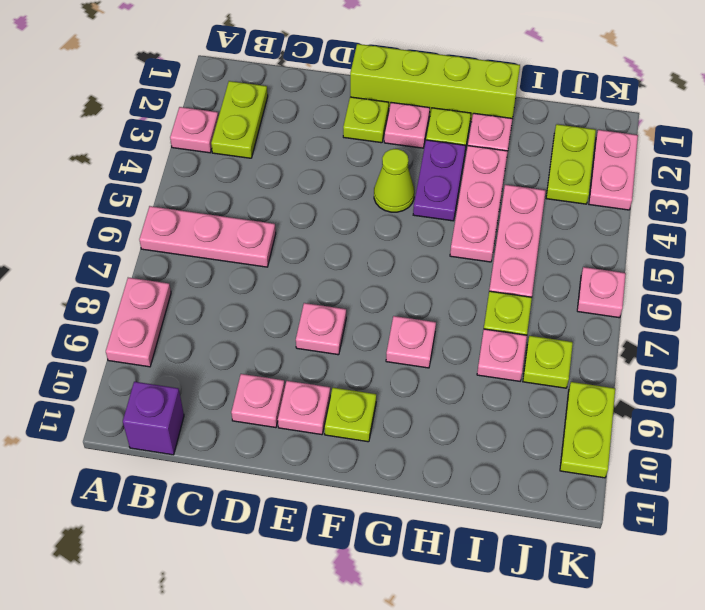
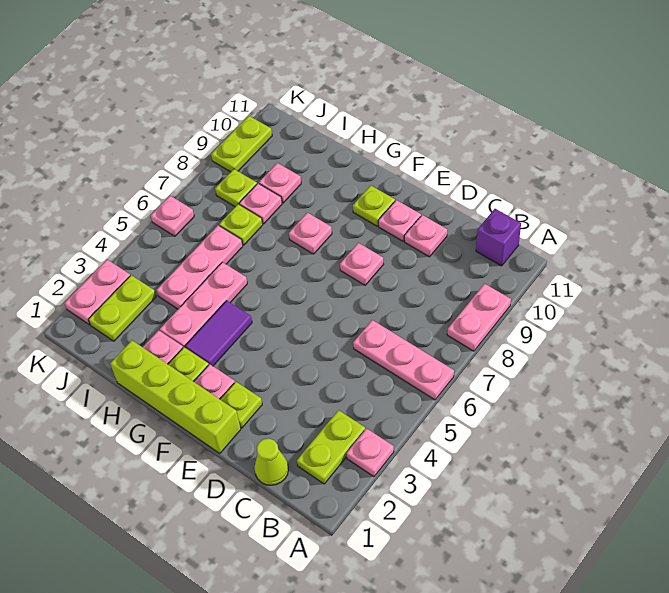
lime cone F4 level 1 -> lime cone C1 level 1
purple plate G3:G4 level 1 -> purple tile G3:G4 level 1
none -> pink plate I9 level 1

